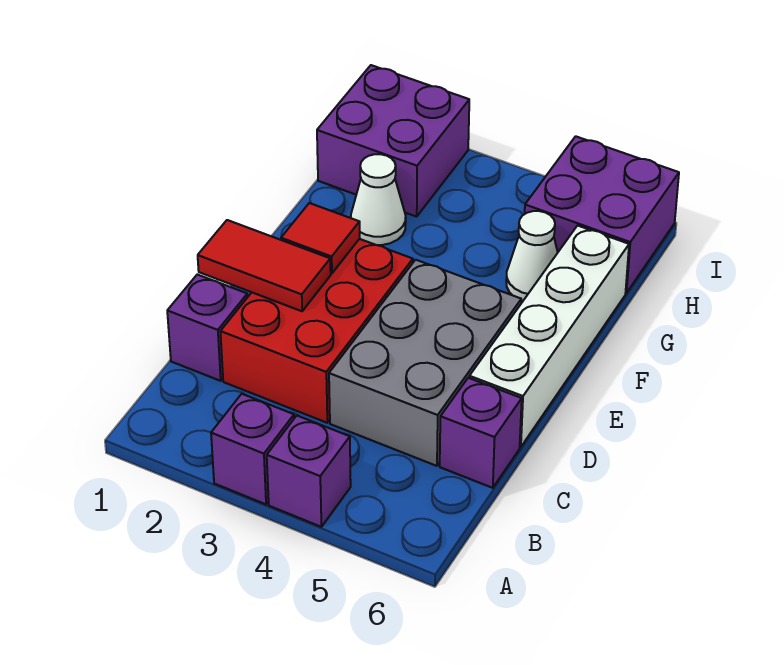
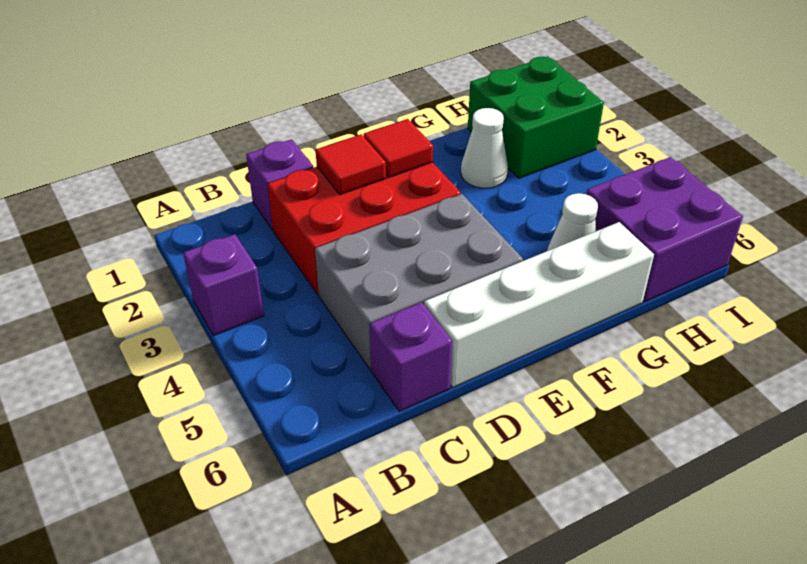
purple brick A4 level 1 -> none
red tile D1:D2 level 2 -> red tile D2 level 2
purple brick H1:I2 level 1 -> green brick H1:I2 level 1

